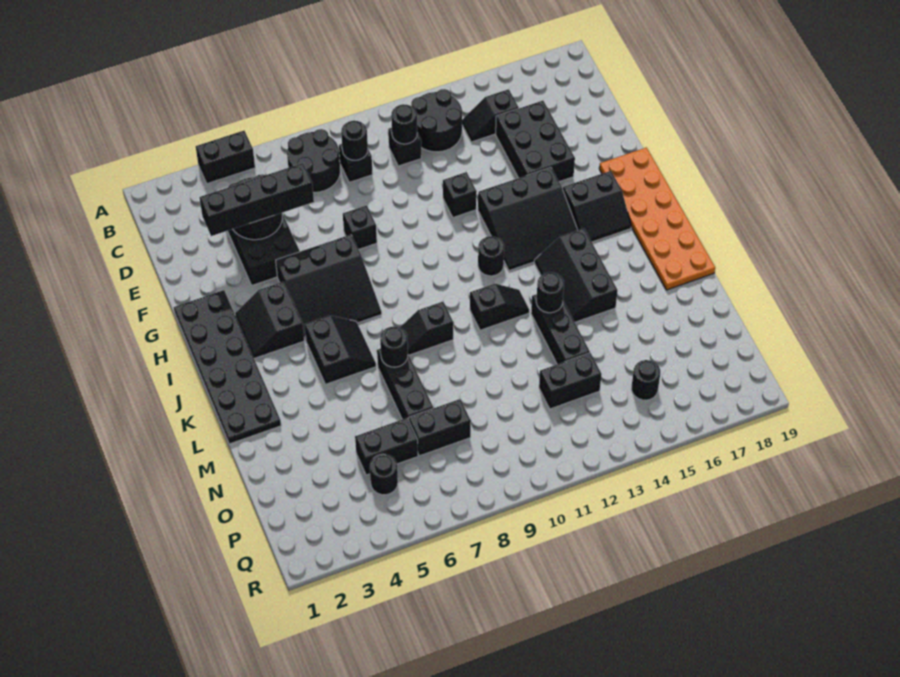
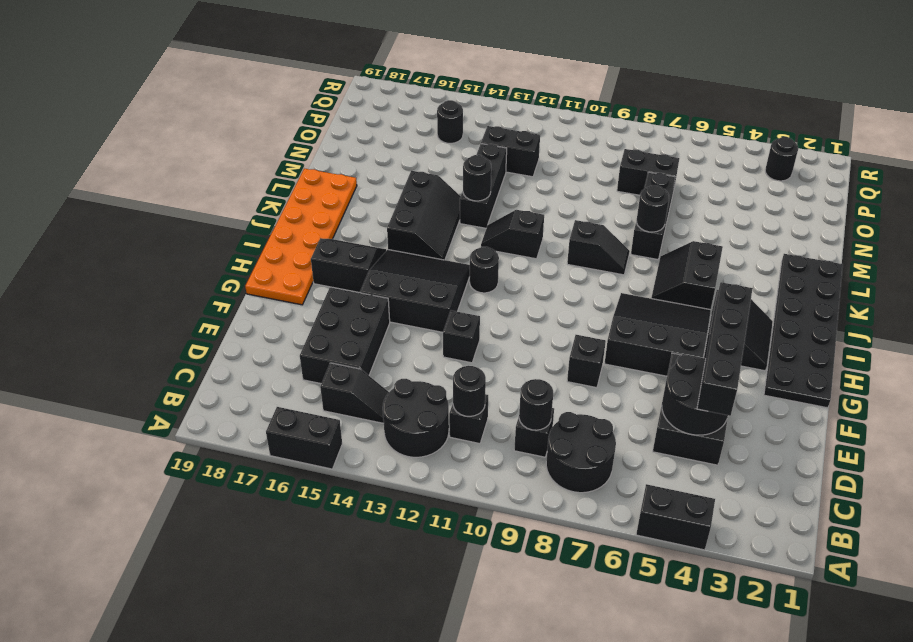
black brick E3:E6 level 3 -> black brick D4:G4 level 3
black brick O5:O6 level 1 -> black brick A15:A16 level 1
black round brick P5 level 1 -> black round brick Q3 level 1

